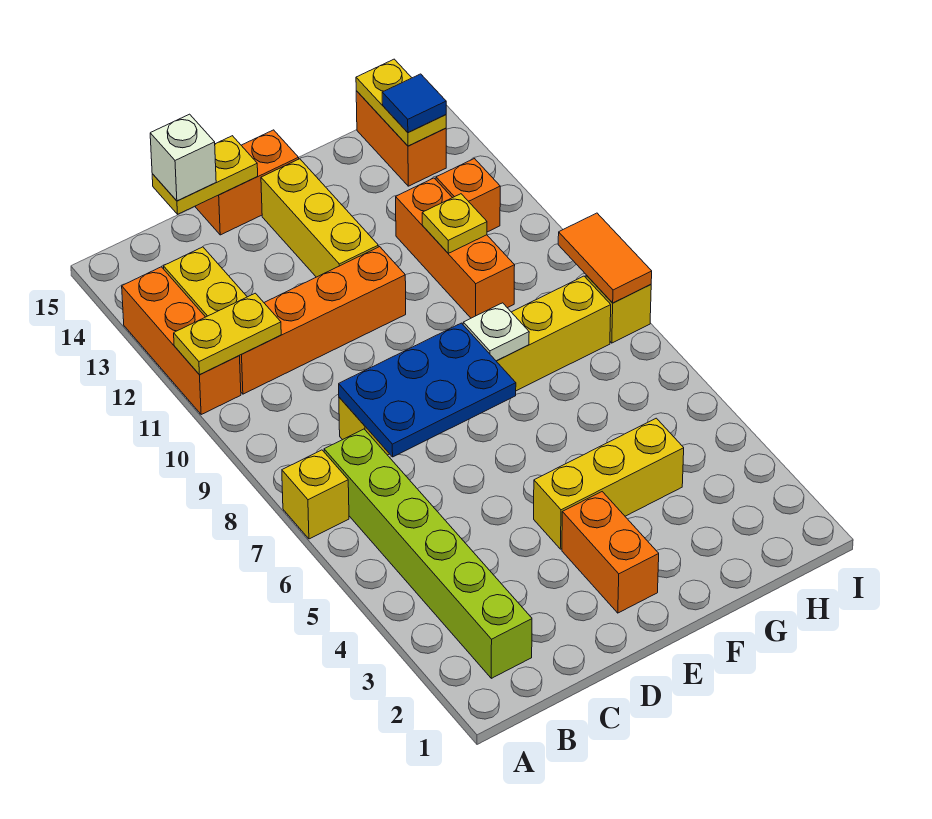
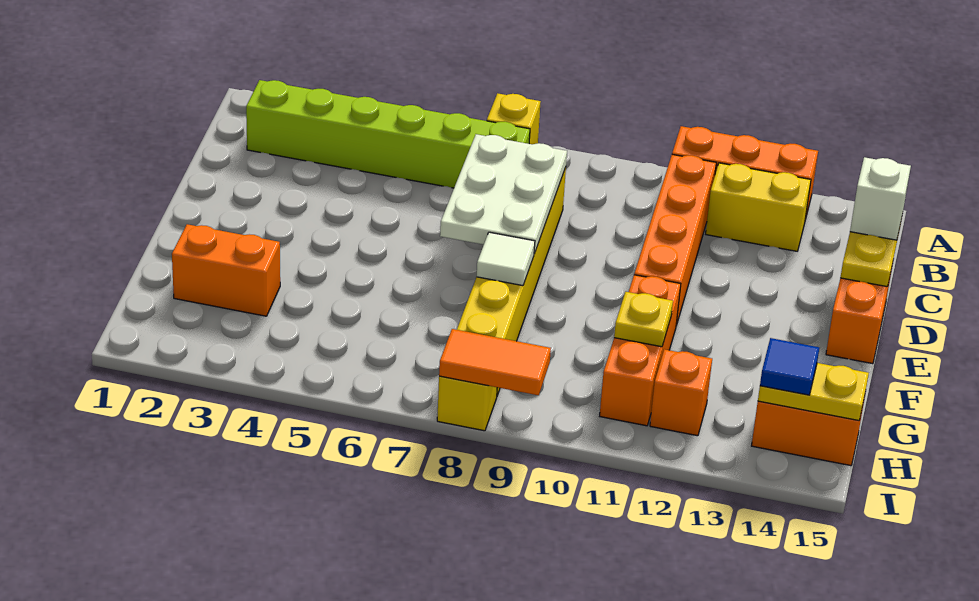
yellow plate A11:B11 level 2 -> none
blue plate C7:E8 level 2 -> white plate C7:E8 level 2
orange brick E2:E3 level 1 -> orange brick G2:G3 level 1
yellow brick E4:G4 level 1 -> none
yellow brick E12:E14 level 1 -> none
white plate F8 level 2 -> white tile F8 level 2
orange brick G10:G12 level 1 -> orange brick F11:H11 level 1

